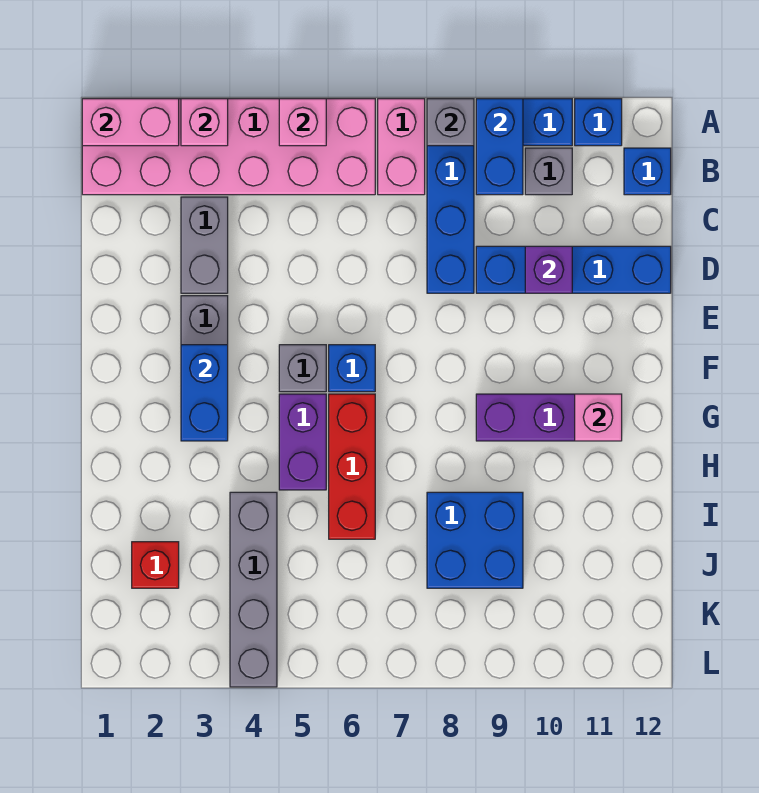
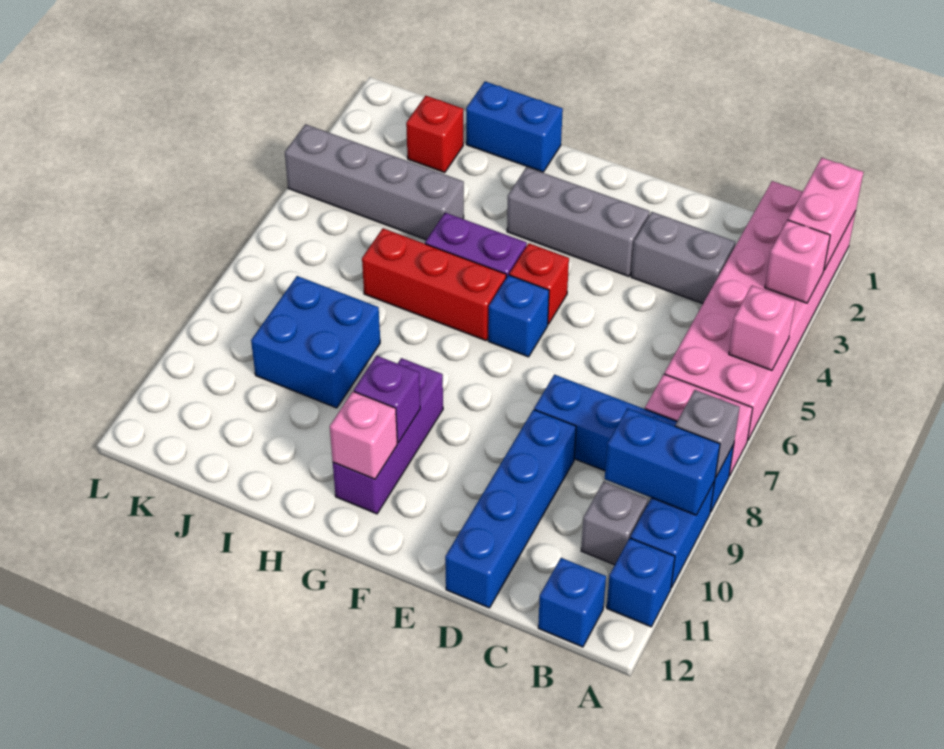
purple brick D10 level 2 -> purple brick G10 level 2
blue brick F3:G3 level 2 -> blue brick H1:I1 level 1
grey brick F5 level 1 -> red brick F5 level 1

